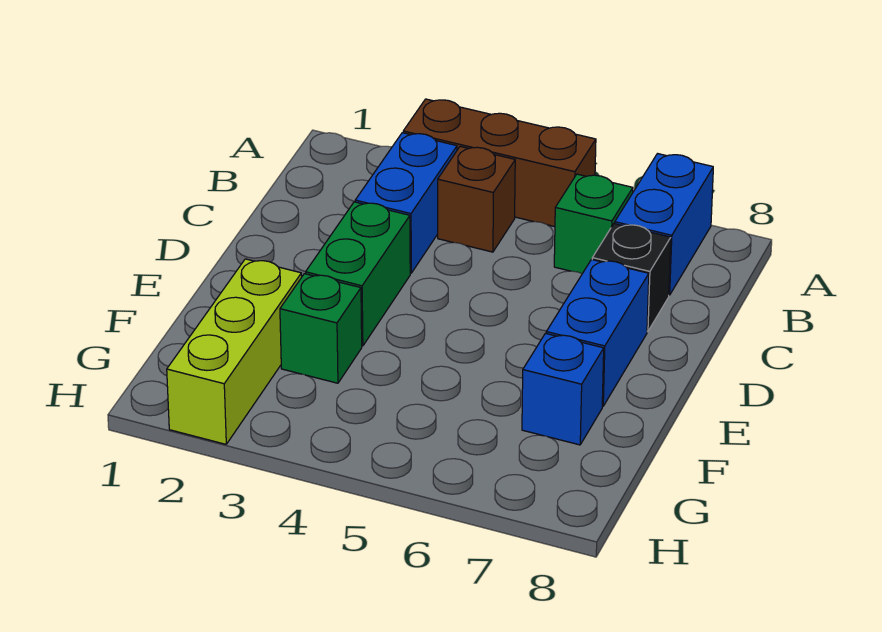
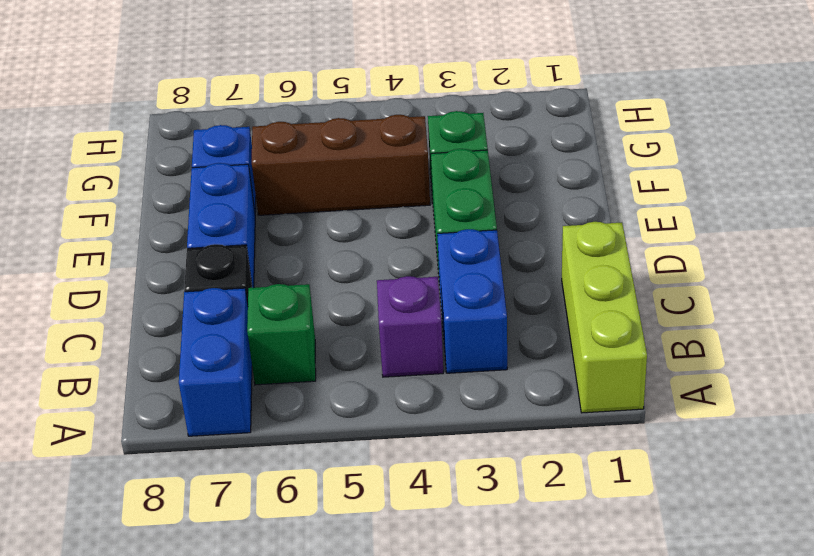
brown brick A3:A5 level 1 -> brown brick F4:F6 level 1
brown brick B4 level 1 -> purple brick B4 level 1
lime brick F2:H2 level 1 -> lime brick A1:C1 level 1

